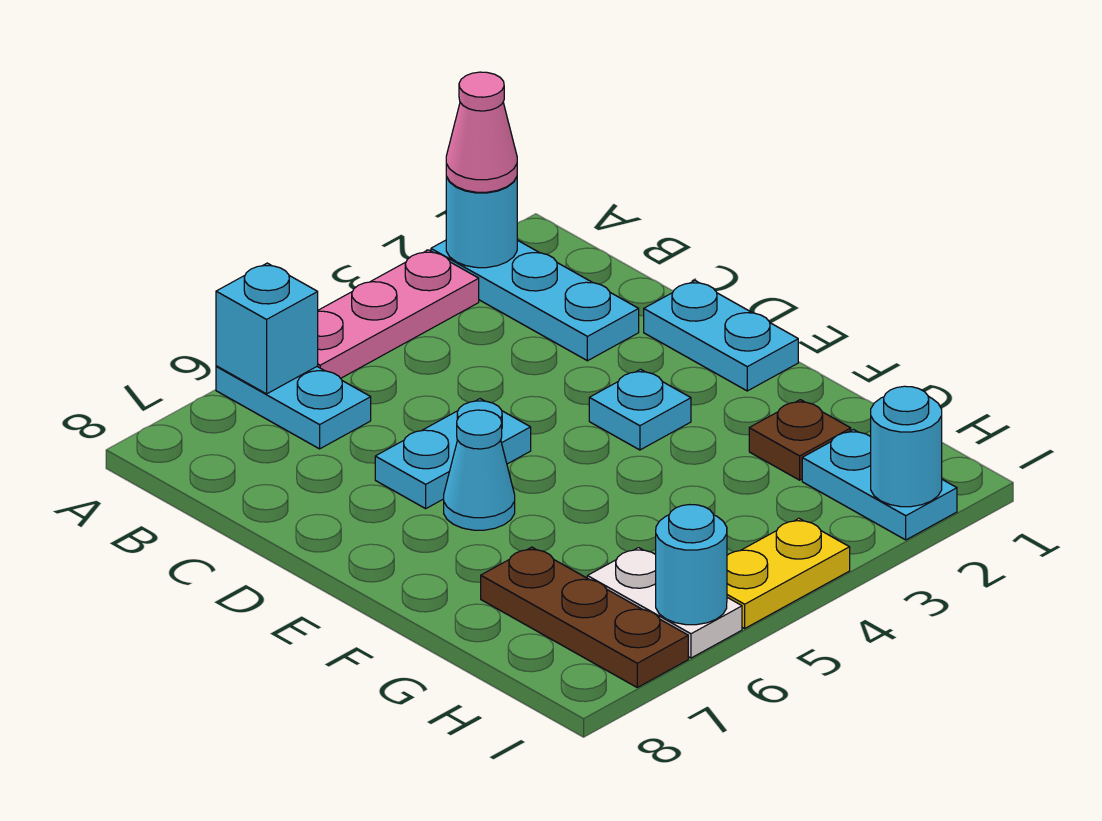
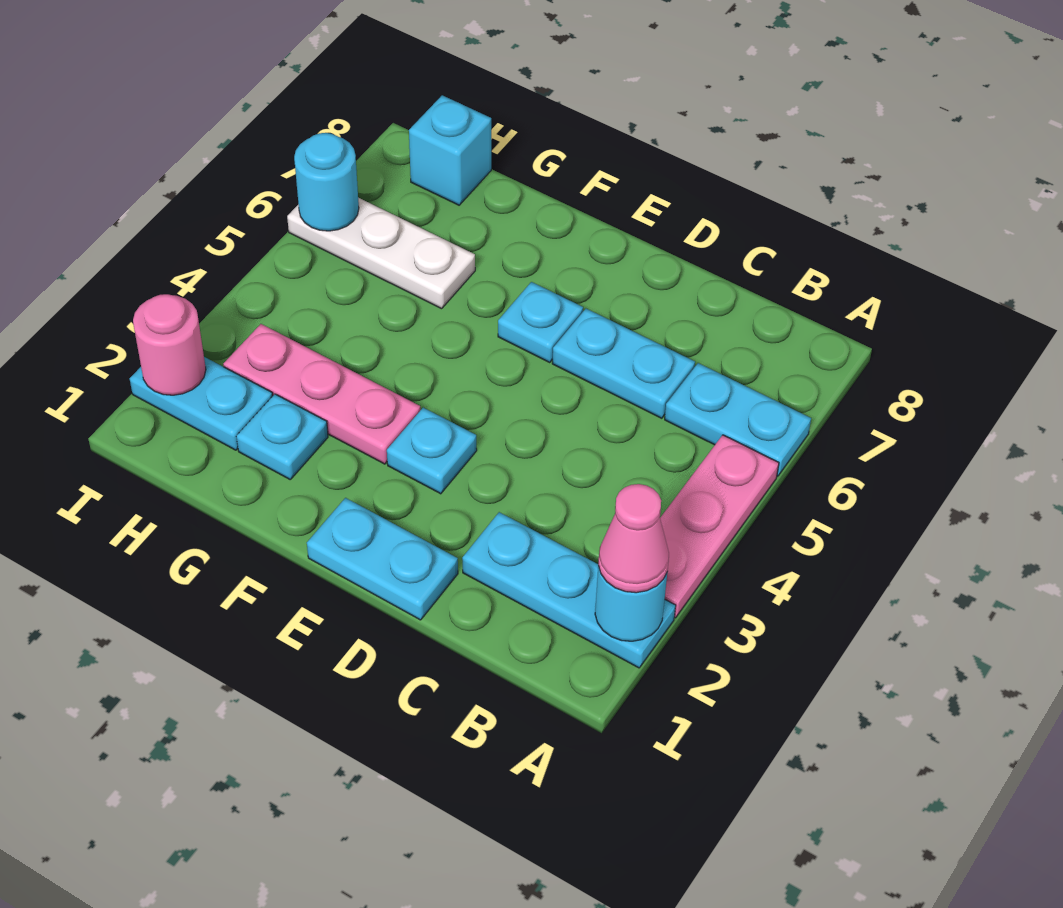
cyan brick A6 level 2 -> cyan brick H8 level 1
cyan plate D5:D6 level 1 -> cyan plate C6:D6 level 1
cyan cone E6 level 1 -> cyan plate E6 level 1
none -> pink plate F3:H3 level 1
brown plate G2 level 1 -> cyan plate G2 level 1
brown plate G7:I7 level 1 -> none
white plate H6:I6 level 1 -> white plate G6:I6 level 1
cyan round brick I2 level 2 -> pink round brick I2 level 2
yellow plate I4:I5 level 1 -> none

